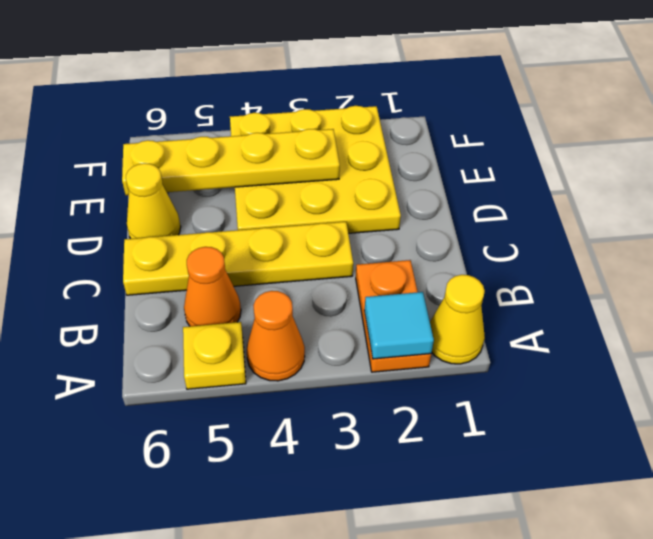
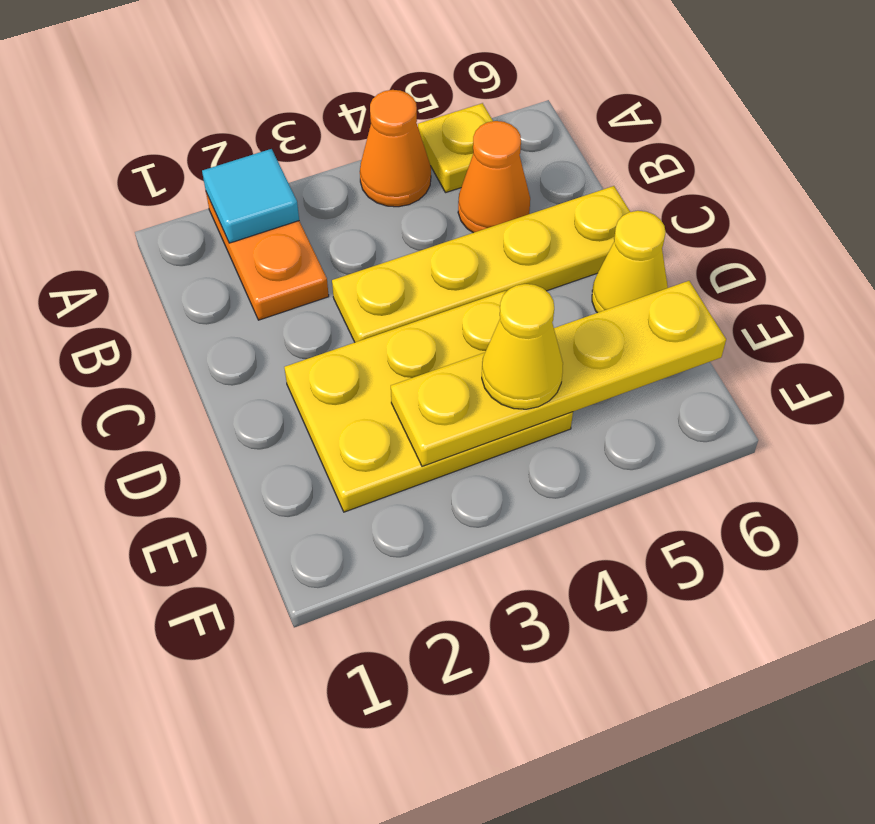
yellow cone A1 level 1 -> yellow cone E4 level 3
yellow plate D2:F4 level 1 -> yellow plate D2:E4 level 1

